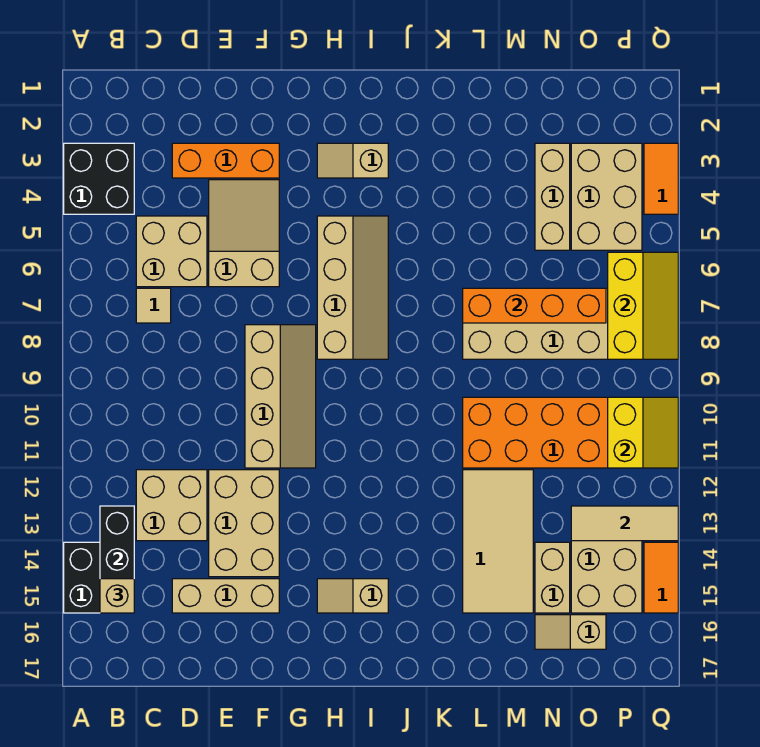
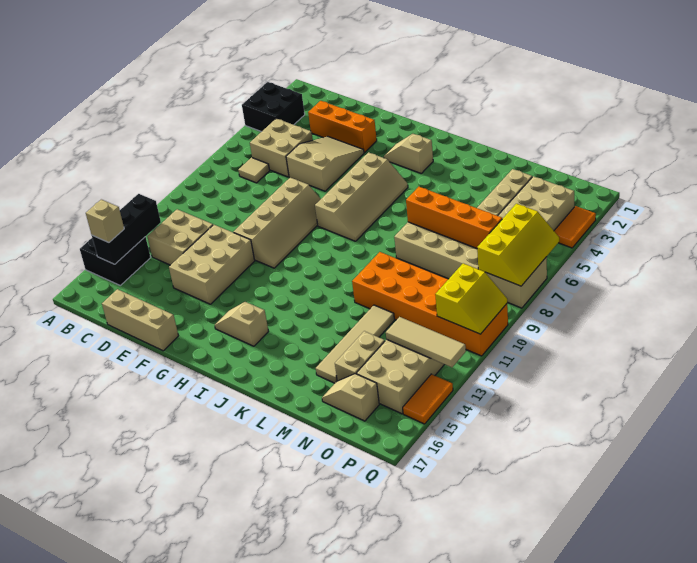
tan brick D15:F15 level 1 -> tan brick D17:F17 level 1
tan tile L12:M15 level 1 -> tan tile M12:M15 level 1

